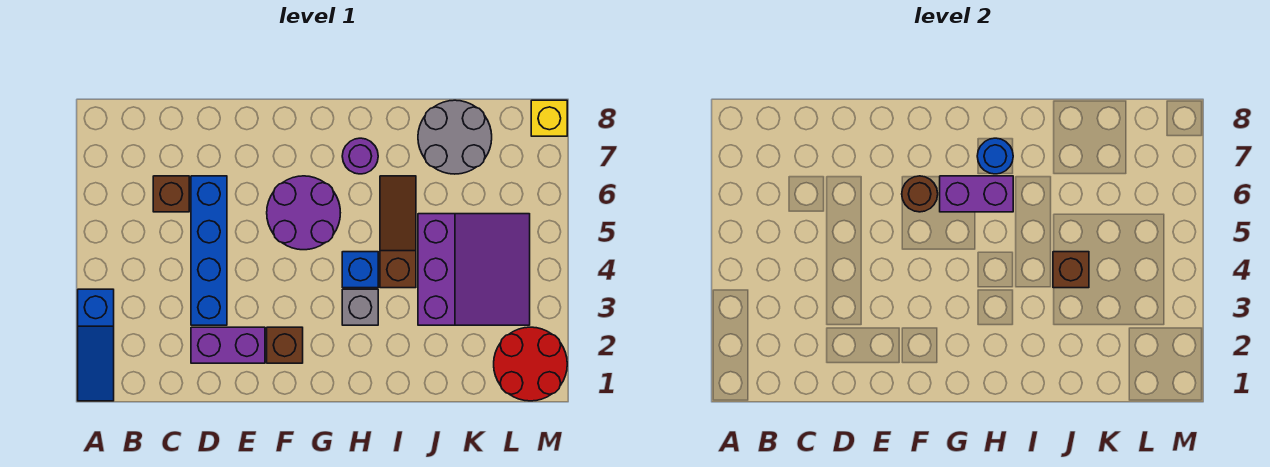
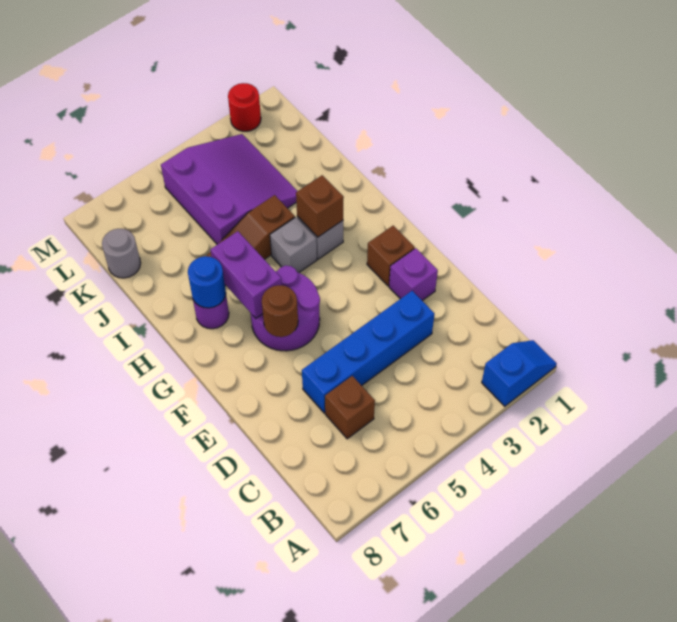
blue slope A1:A3 level 1 top 3 -> blue slope A1:A2 level 1 top 2
purple brick D2:E2 level 1 -> purple brick E2 level 1
blue brick H4 level 1 -> grey brick H4 level 1
purple slope J3:L5 level 1 top J -> purple slope J3:L5 level 1 top 5
brown brick J4 level 2 -> brown brick H3 level 2
grey round brick J7:K8 level 1 -> grey round brick K8 level 1
red round brick L1:M2 level 1 -> red round brick M2 level 1
yellow brick M8 level 1 -> none

